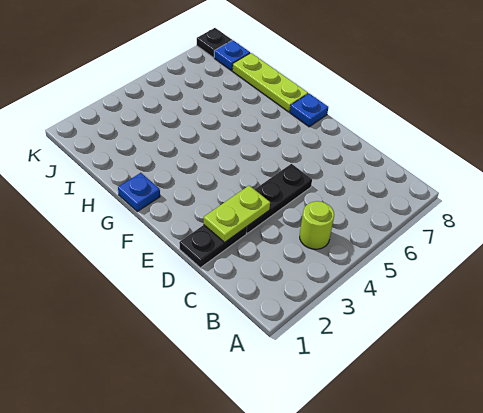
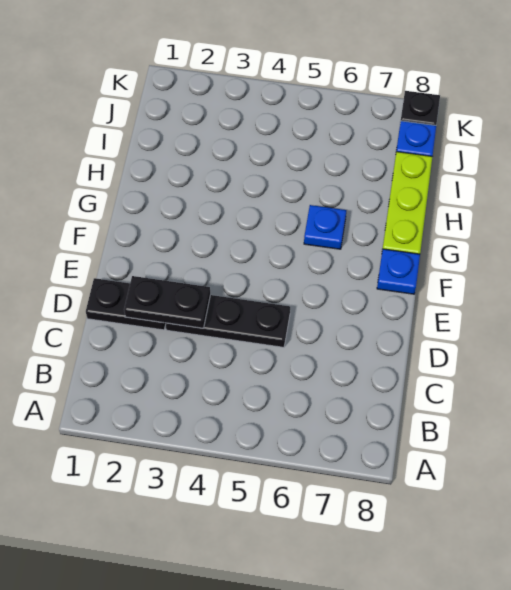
lime round brick B4 level 1 -> none
lime plate D2:D3 level 2 -> black plate D2:D3 level 2
blue plate G1 level 1 -> blue plate G6 level 1

